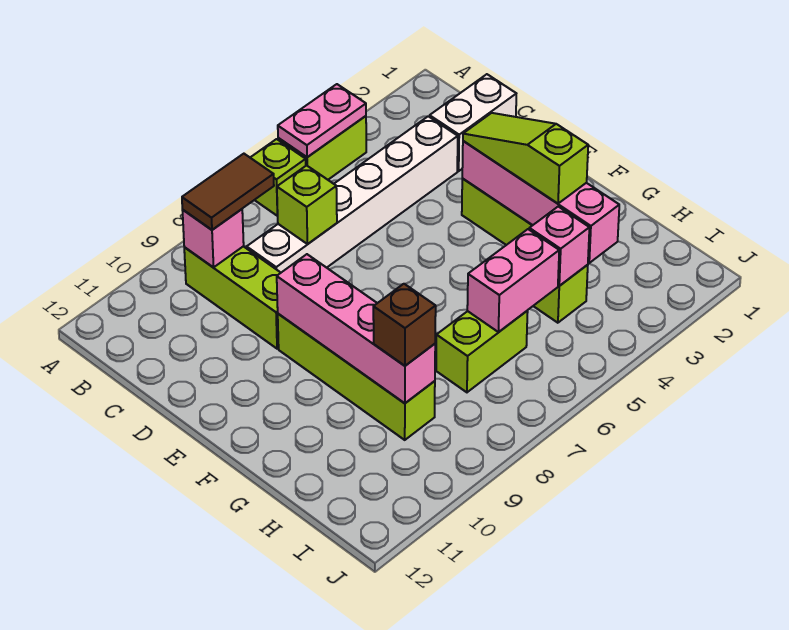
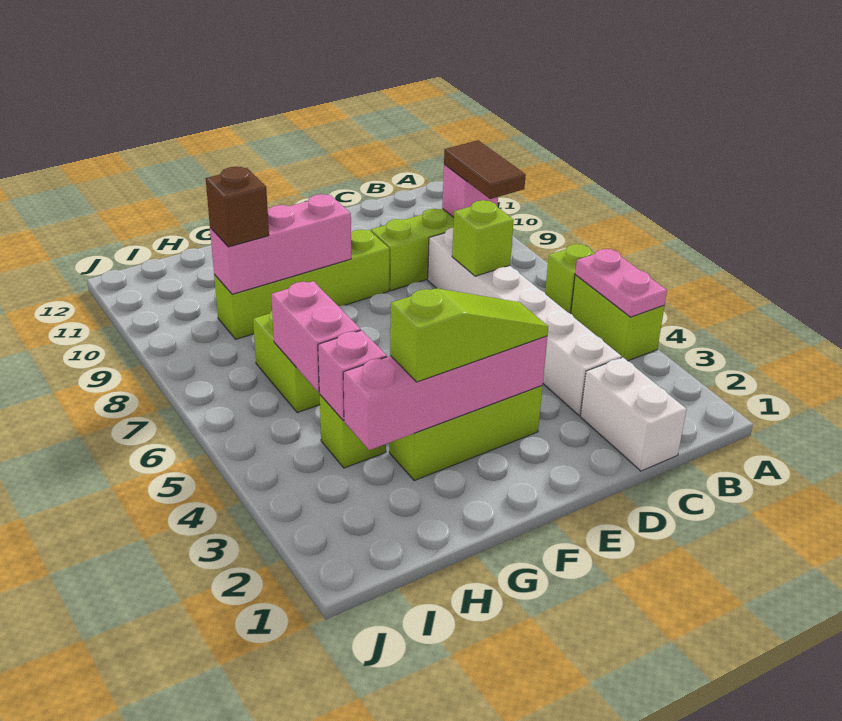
pink brick E9:H9 level 2 -> pink brick F9:H9 level 2

